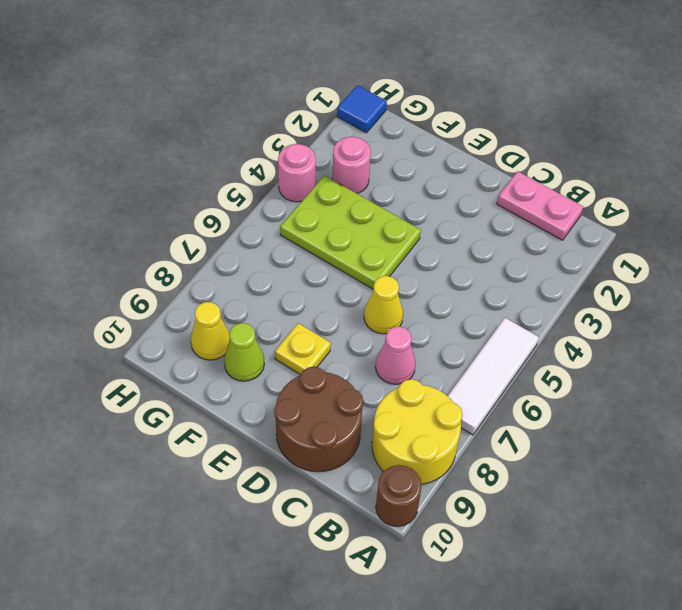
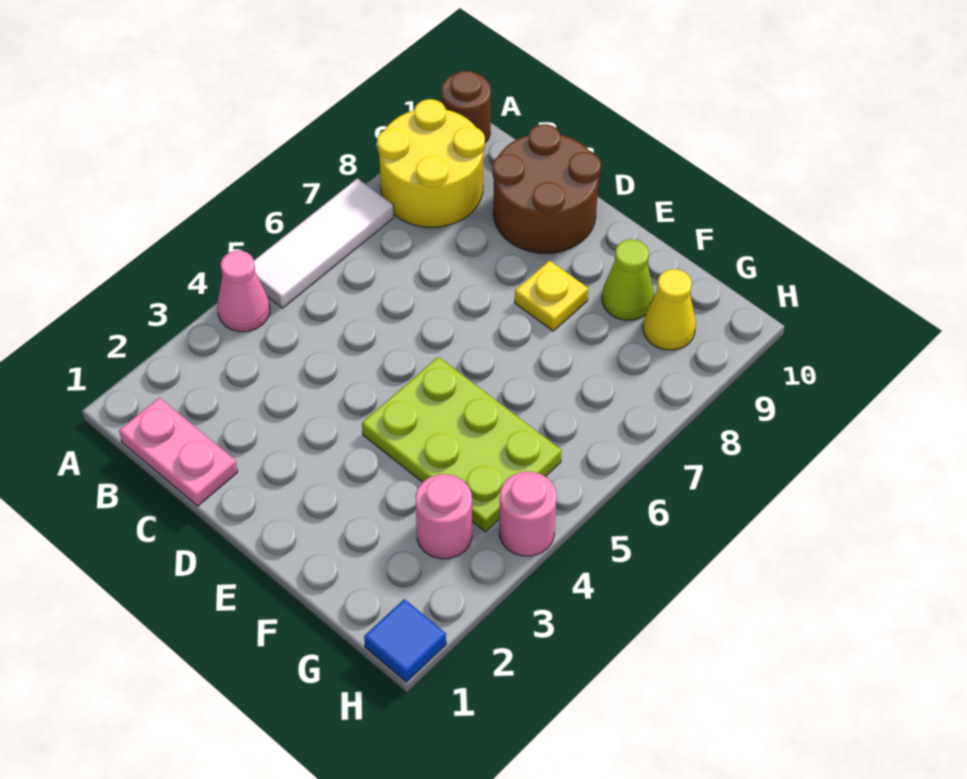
pink cone C7 level 1 -> pink cone A4 level 1
yellow cone D6 level 1 -> none

